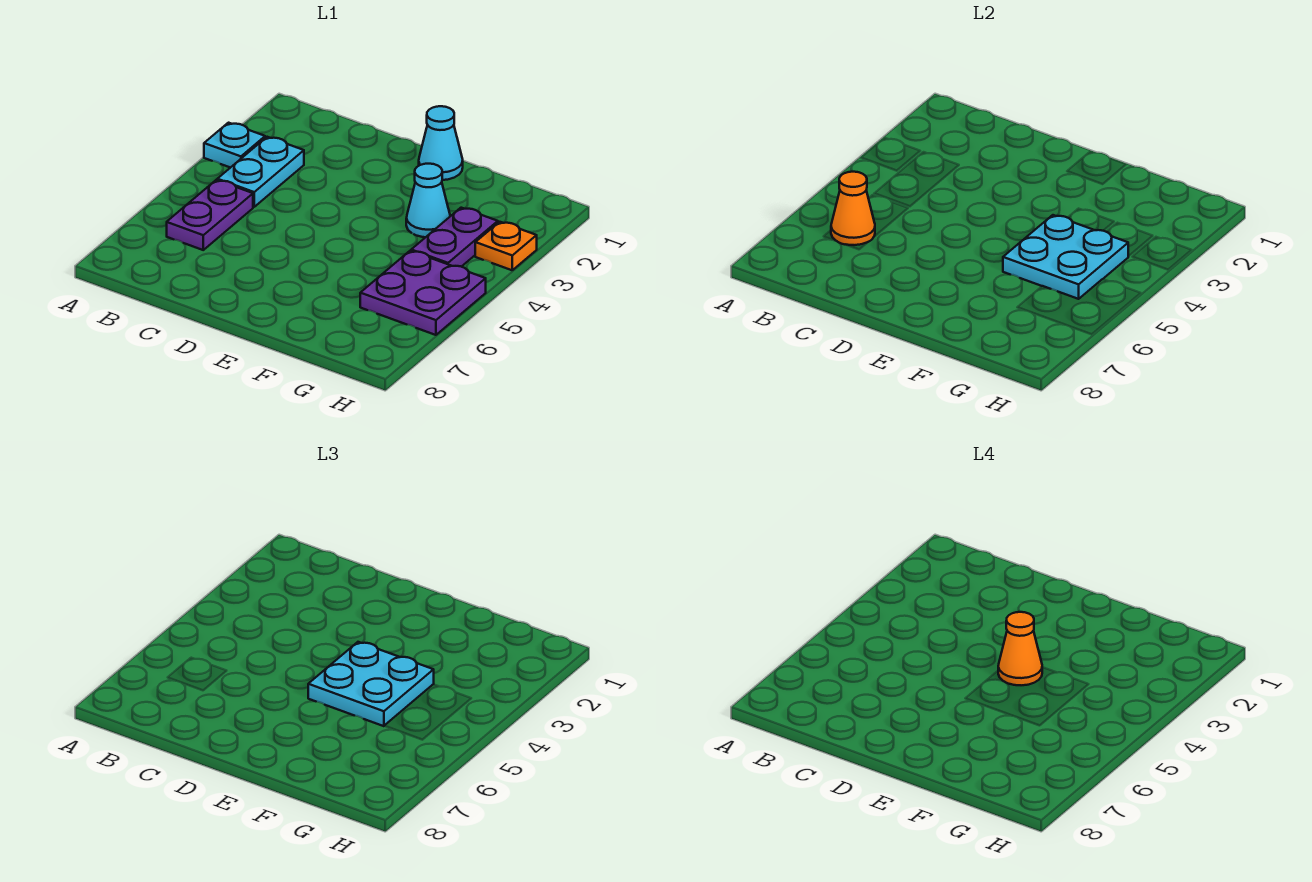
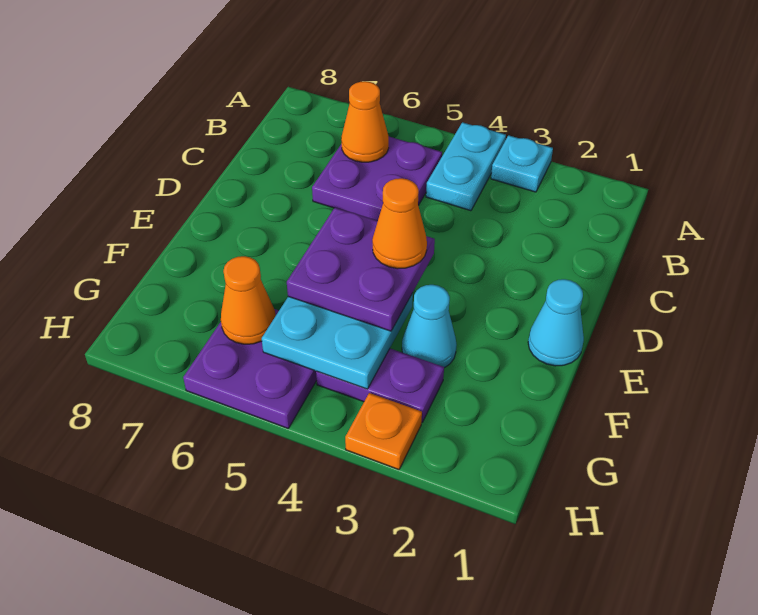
cyan plate B3:B4 level 1 -> cyan plate A4:B4 level 1
purple plate B5:B6 level 1 -> purple plate B5:C6 level 1
cyan plate E4:F5 level 3 -> purple plate E4:F5 level 3
none -> orange cone G6 level 2

